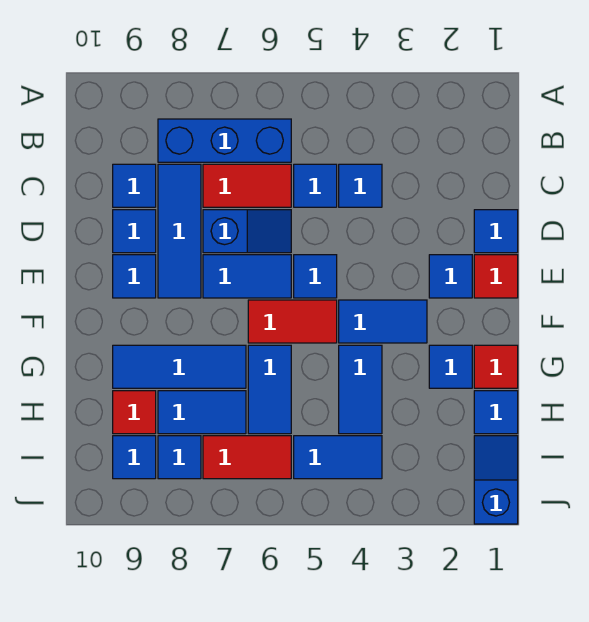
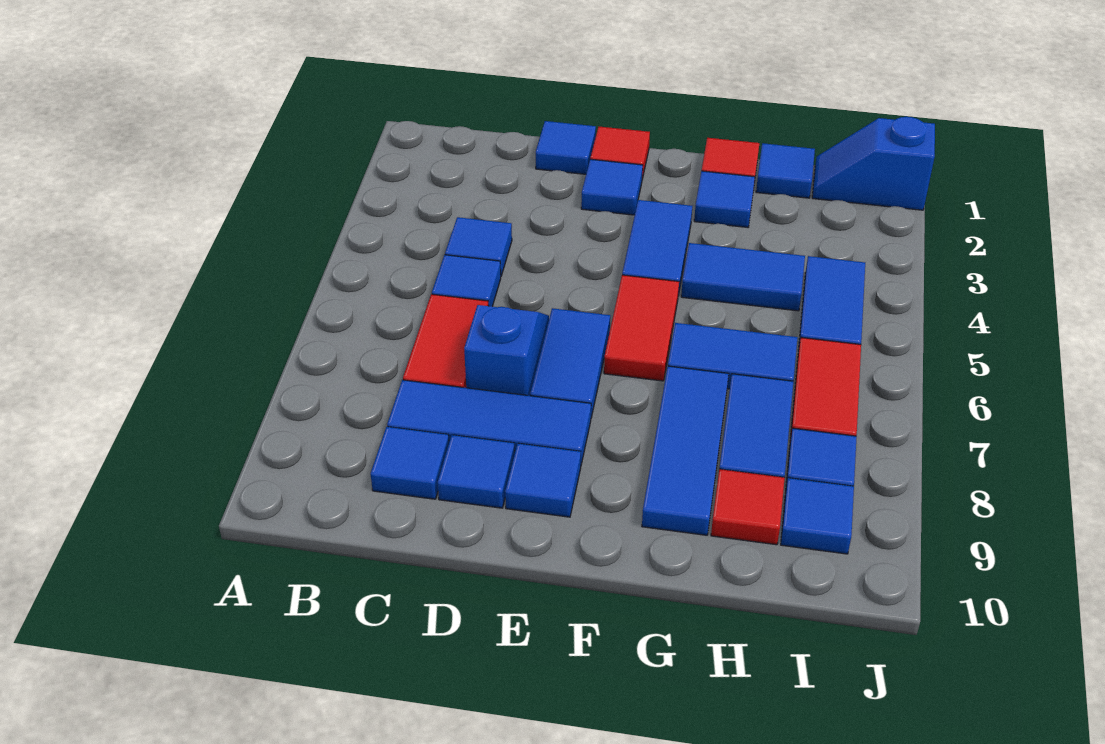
blue brick B6:B8 level 1 -> none
blue tile E5 level 1 -> none

